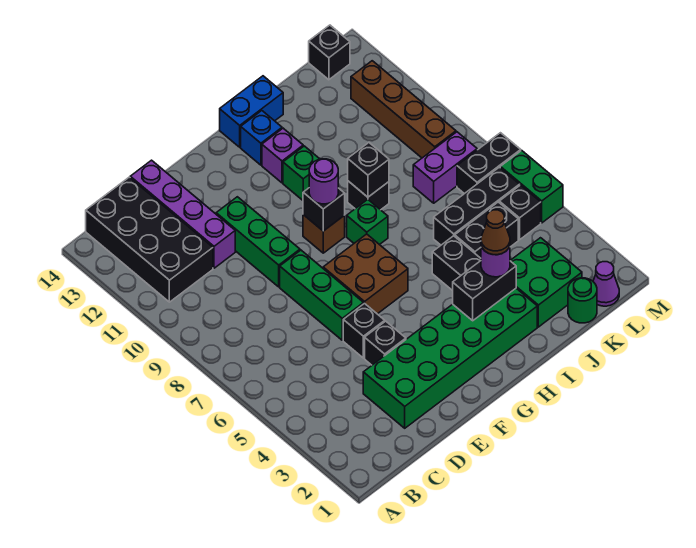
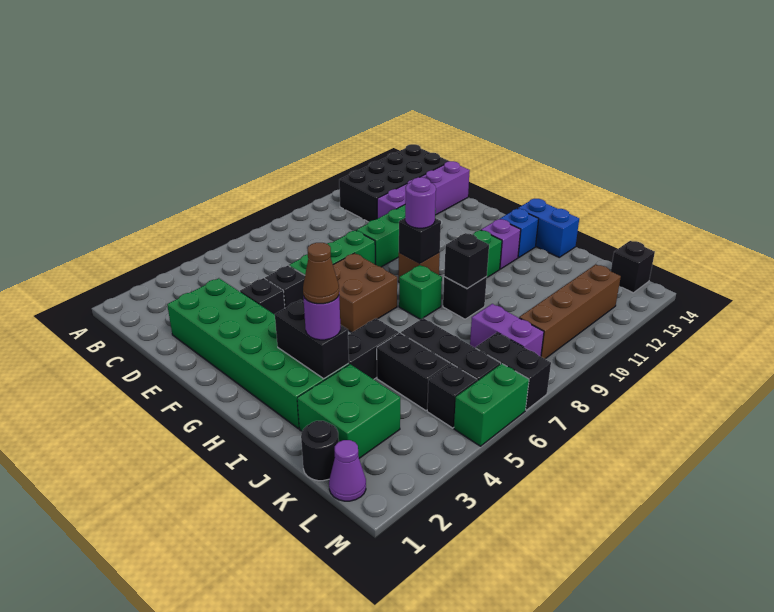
green round brick K1 level 1 -> black round brick K1 level 1

